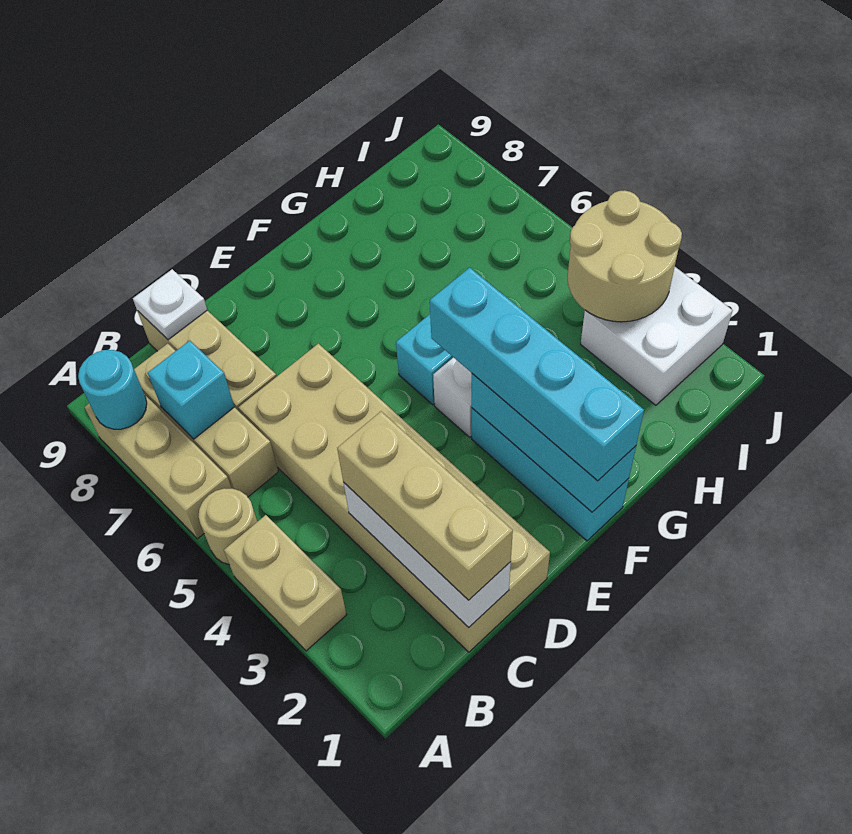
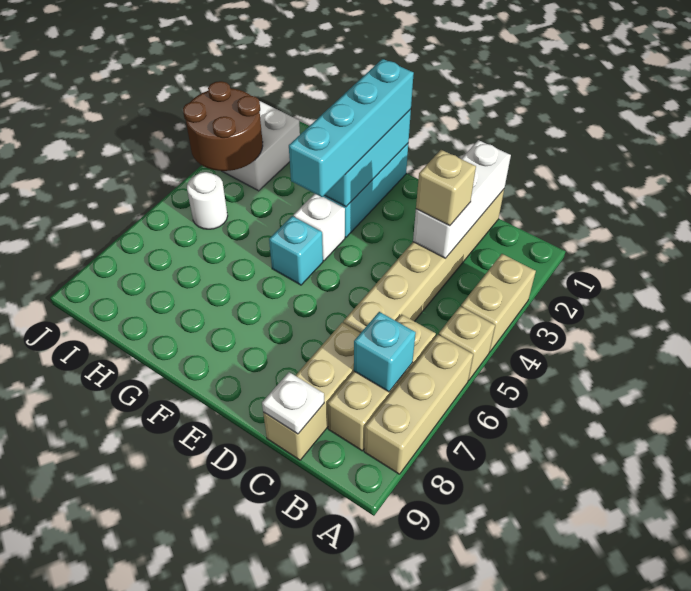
tan round brick A5 level 1 -> tan brick A5 level 1
cyan round brick A8 level 2 -> none
tan brick C1:D6 level 1 -> tan brick C1:C6 level 1
tan brick C1:C3 level 3 -> tan brick C3 level 3
tan round brick I3:J4 level 2 -> brown round brick I3:J4 level 2
none -> white round brick I5 level 1

